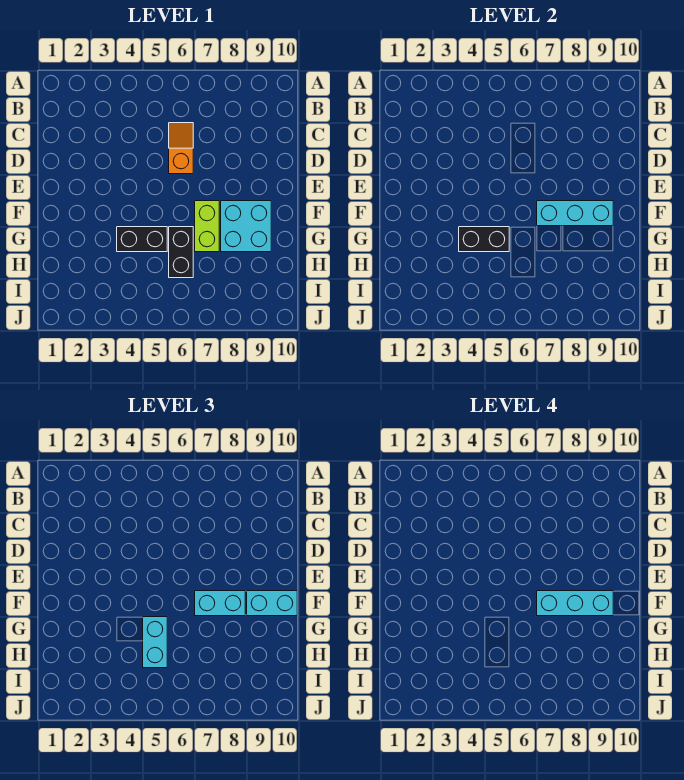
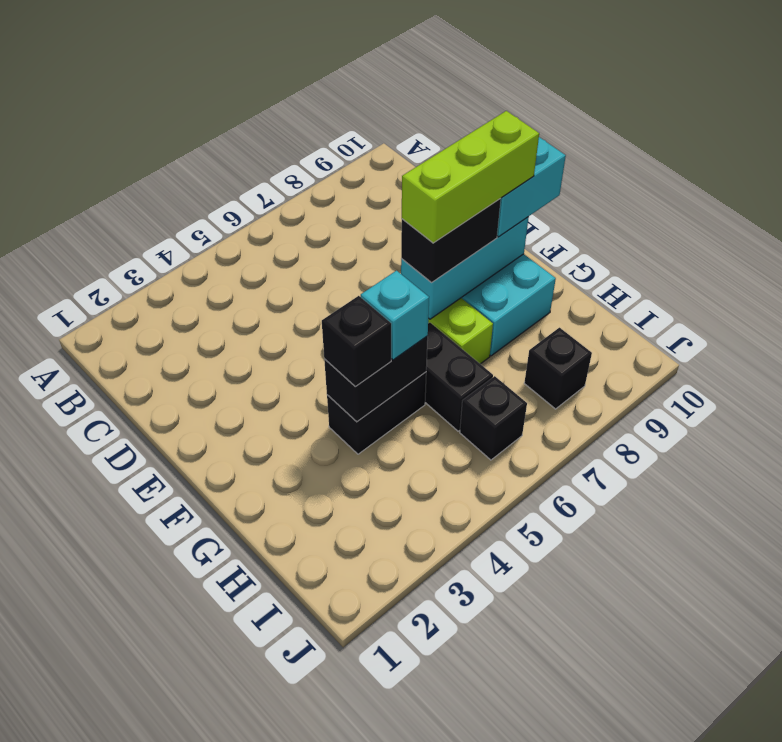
orange slope C6:D6 level 1 top D -> none
cyan brick F7:F8 level 3 -> black brick F7:F8 level 3
cyan brick F7:F9 level 4 -> lime brick F7:F9 level 4
none -> black brick G4 level 3
cyan brick G5:H5 level 3 -> cyan brick G5 level 3
none -> black brick I6 level 1
none -> black brick I8 level 1

